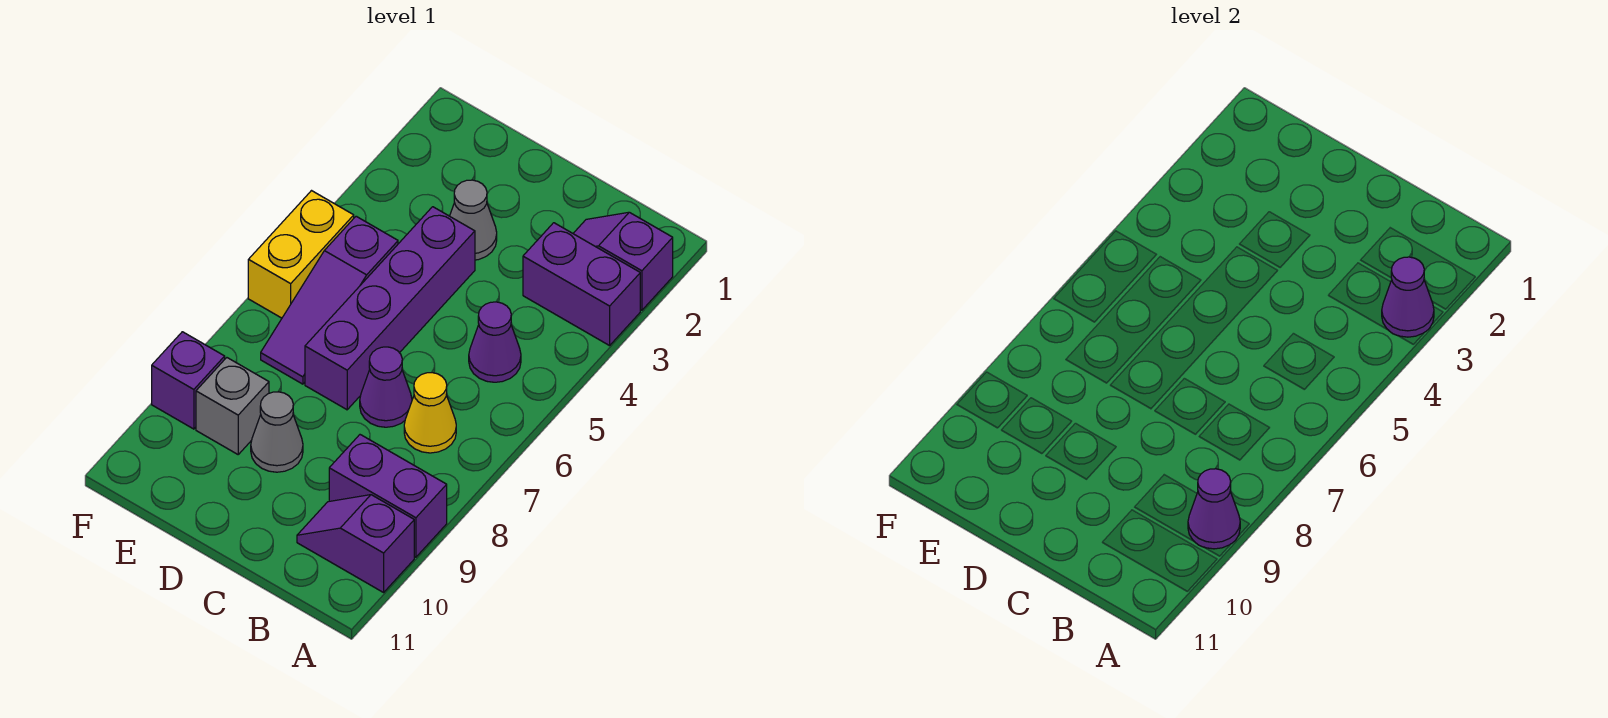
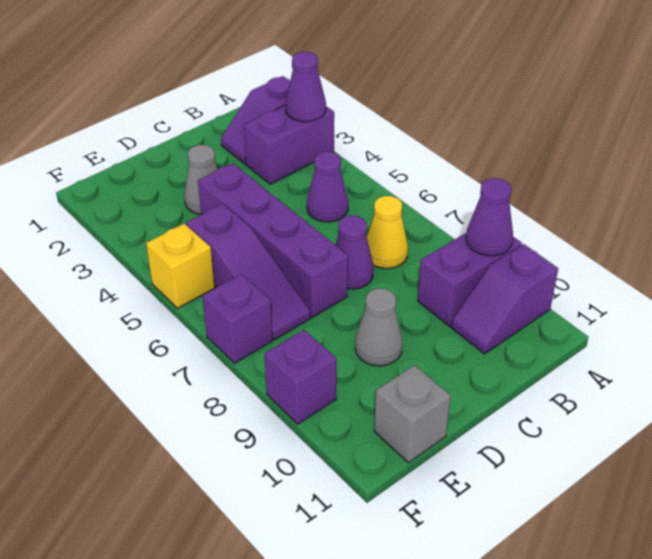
grey brick E9 level 1 -> grey brick E11 level 1
yellow brick F5:F6 level 1 -> yellow brick F5 level 1
none -> purple brick F7 level 1

